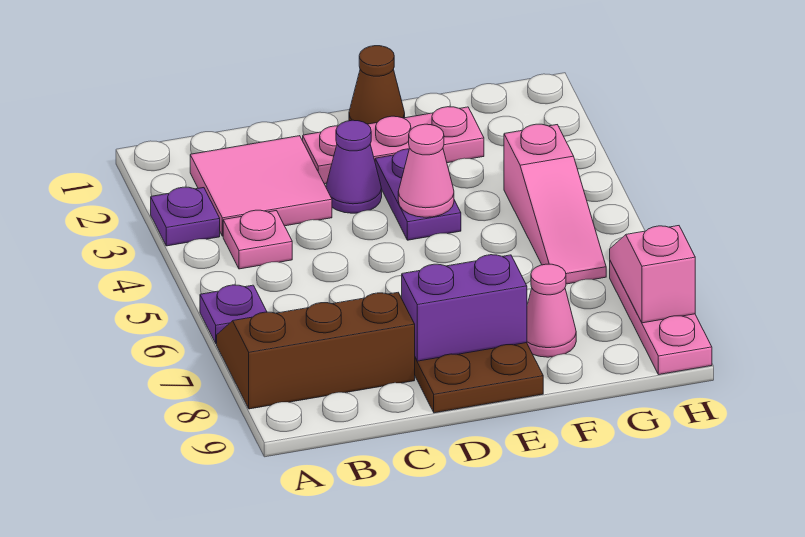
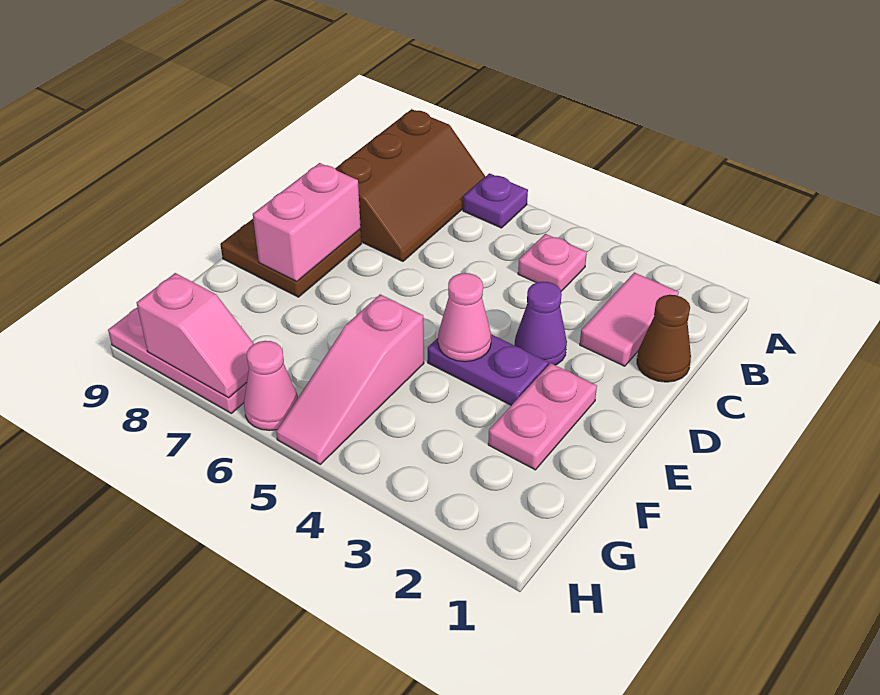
purple plate A3 level 1 -> none
pink tile B2:C3 level 1 -> pink tile B2:C2 level 1
pink plate D2:F2 level 1 -> pink plate E2:F2 level 1
purple brick D8:E8 level 2 -> pink brick D8:E8 level 2
brown cone E1 level 1 -> brown cone C1 level 1
pink cone F8 level 1 -> pink cone H6 level 1
pink slope G4:G6 level 1 top 4 -> pink slope F5:H5 level 1 top F

